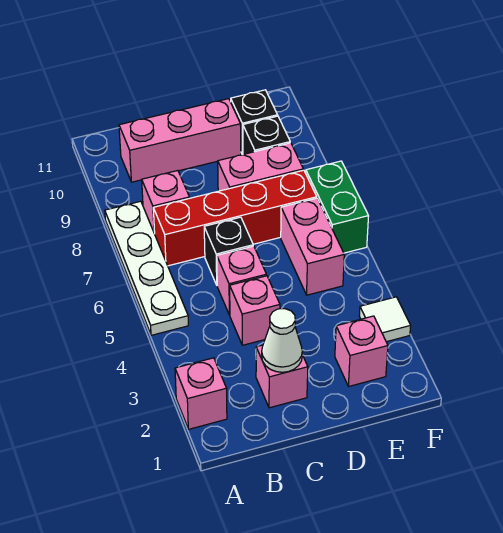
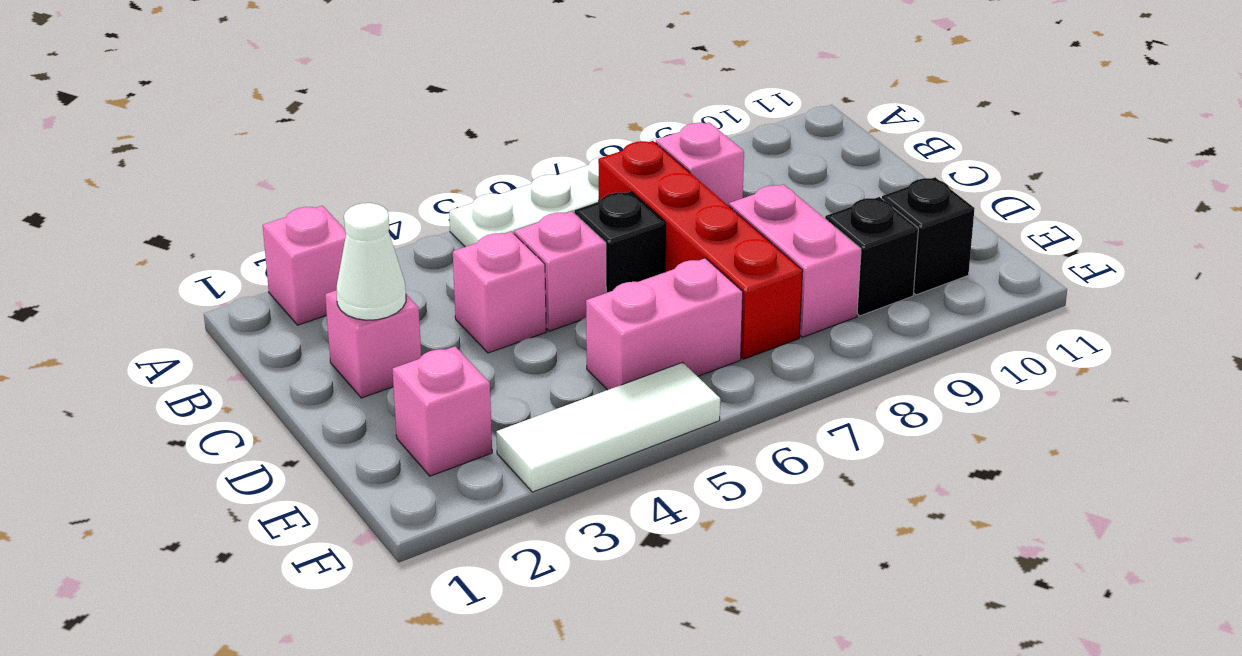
pink brick B10:D10 level 1 -> none
white tile F3 level 1 -> white tile F3:F5 level 1
green brick F6:F7 level 1 -> none

